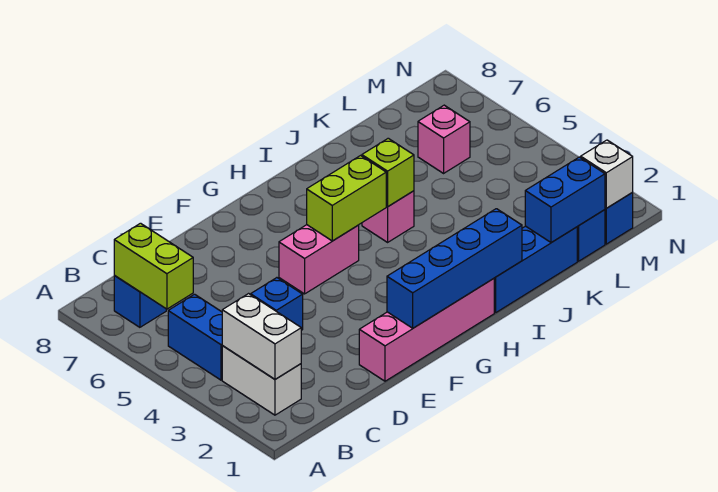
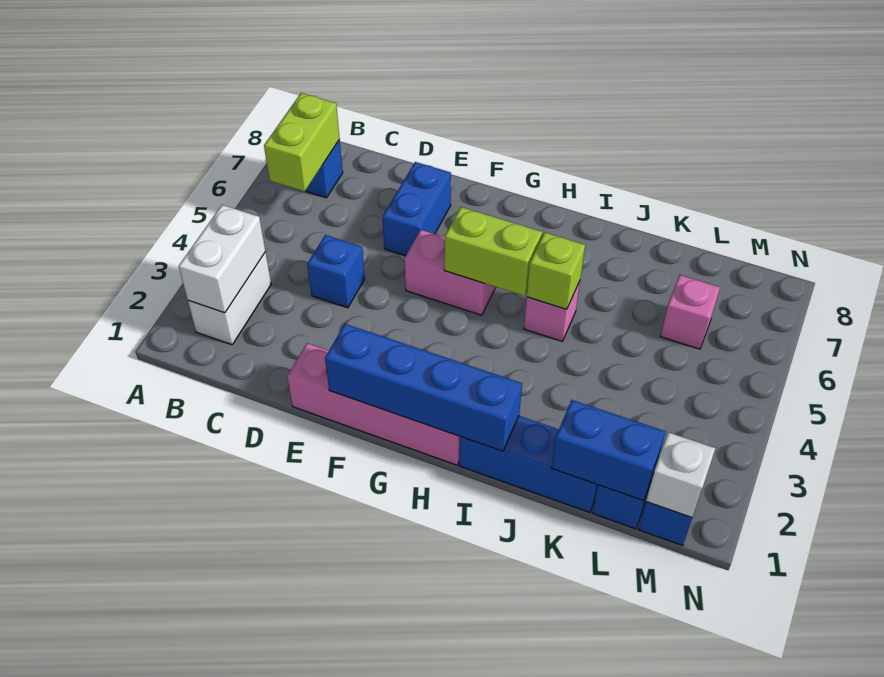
blue brick B4:B5 level 1 -> blue brick E6:E7 level 1

